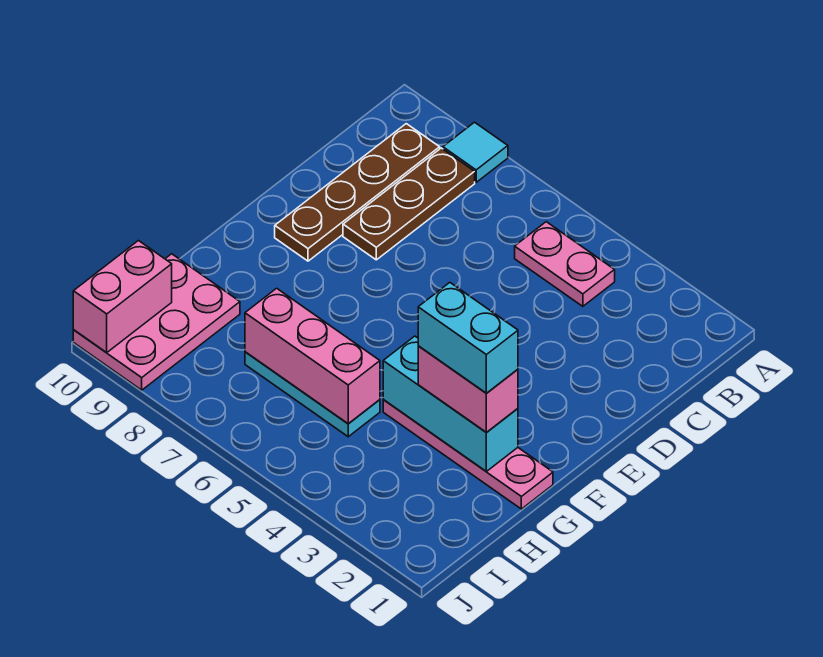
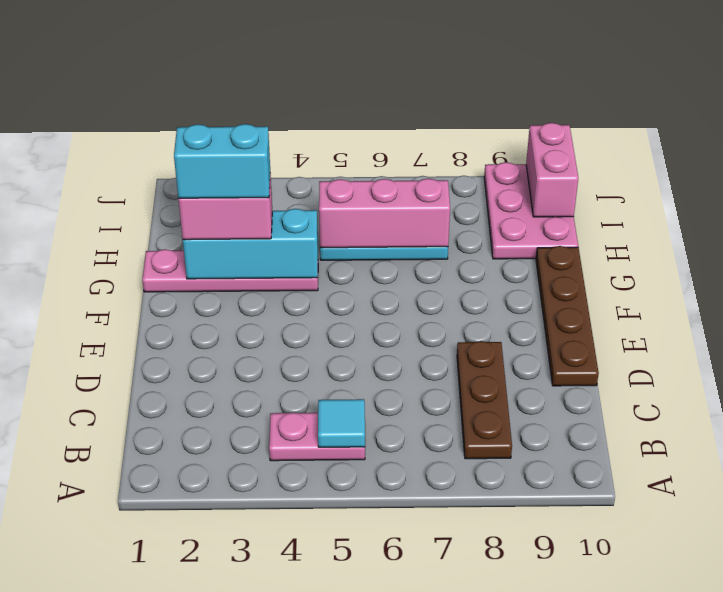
cyan tile A8 level 1 -> cyan tile B5 level 2
brown plate B9:E9 level 1 -> brown plate D10:G10 level 1

